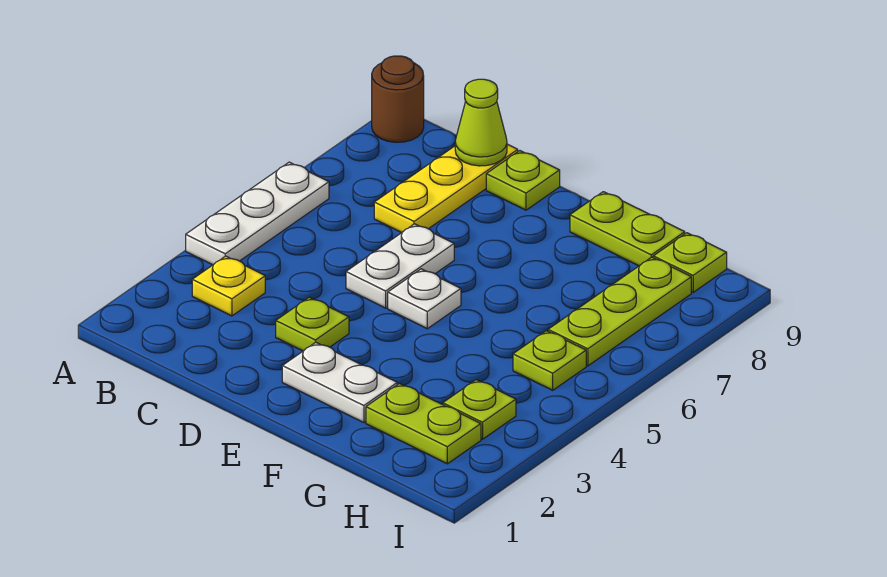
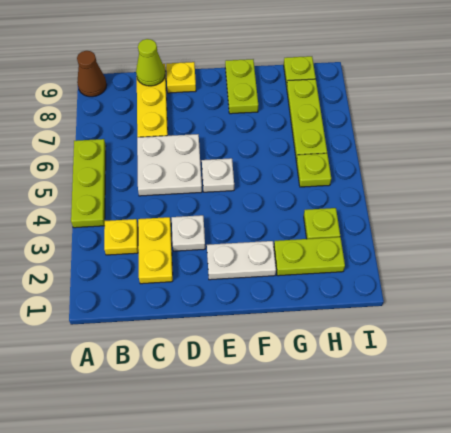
white plate A4:A6 level 1 -> lime plate A4:A6 level 1
brown round brick A9 level 1 -> brown cone A9 level 1
none -> yellow plate C2:C3 level 1
lime plate D3 level 1 -> white plate D3 level 1
white plate D5:D6 level 1 -> white plate C5:D6 level 1
lime plate D9 level 1 -> yellow plate D9 level 1
lime plate F9:G9 level 1 -> lime plate F8:F9 level 1

